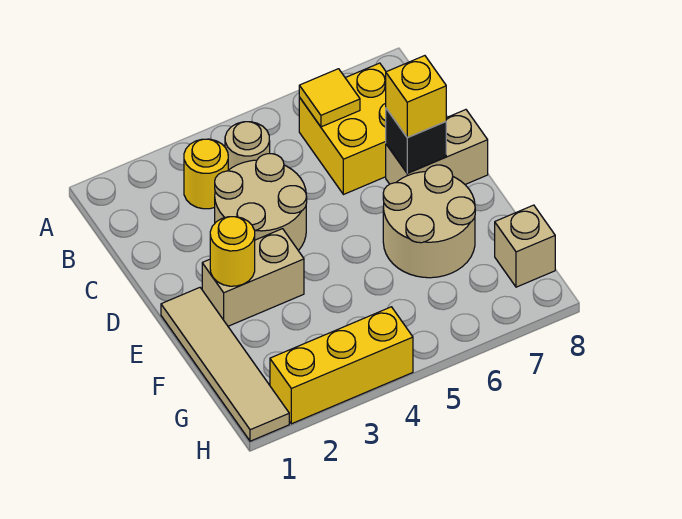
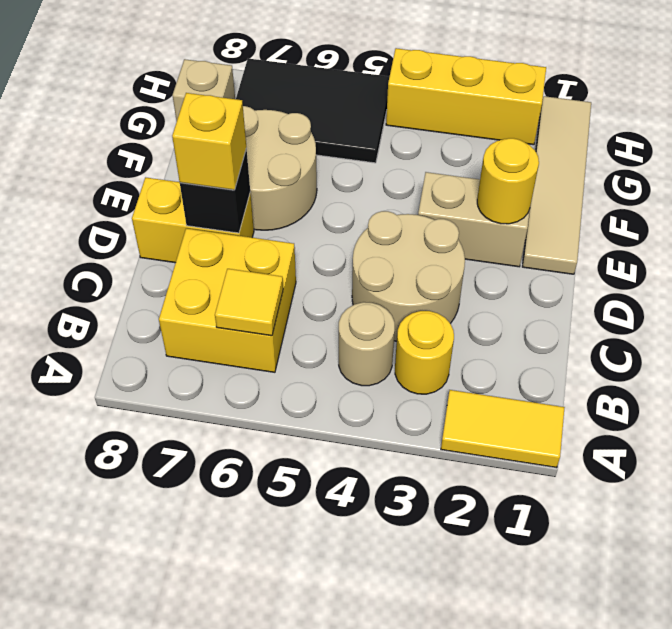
none -> yellow tile A1:A2 level 1
tan brick D7:D8 level 1 -> yellow brick D7:D8 level 1
none -> black tile G5:H7 level 1

